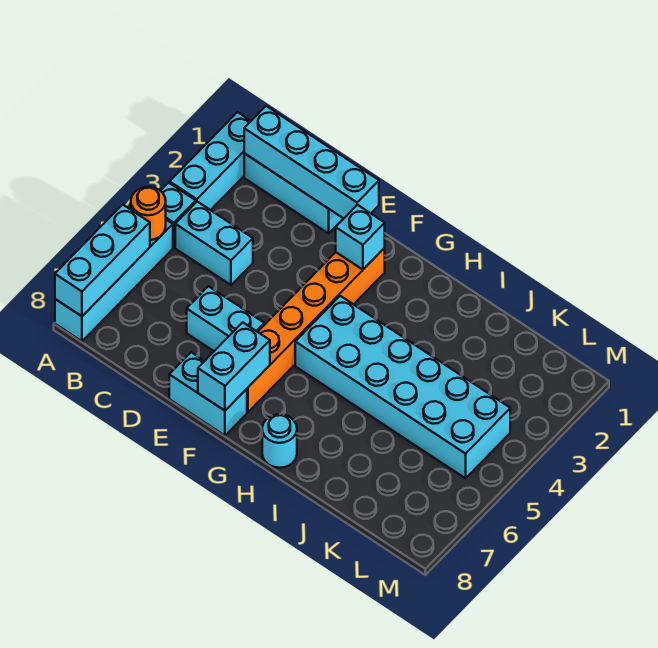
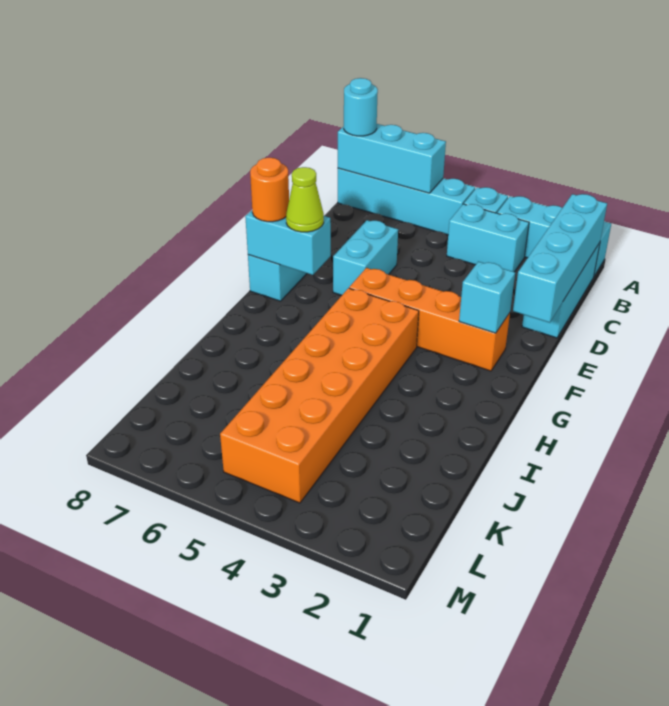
orange round brick A5 level 2 -> orange round brick F8 level 3
cyan brick B4:C4 level 1 -> cyan brick B3:B4 level 1
orange brick F2:F7 level 1 -> orange brick F2:F5 level 1
none -> lime cone F7 level 3
cyan brick G4:L5 level 1 -> orange brick G4:L5 level 1
cyan round brick H8 level 1 -> cyan round brick A8 level 3

